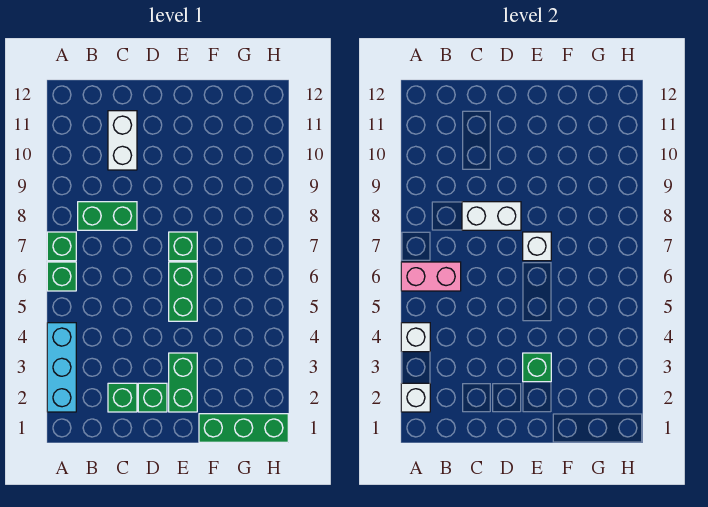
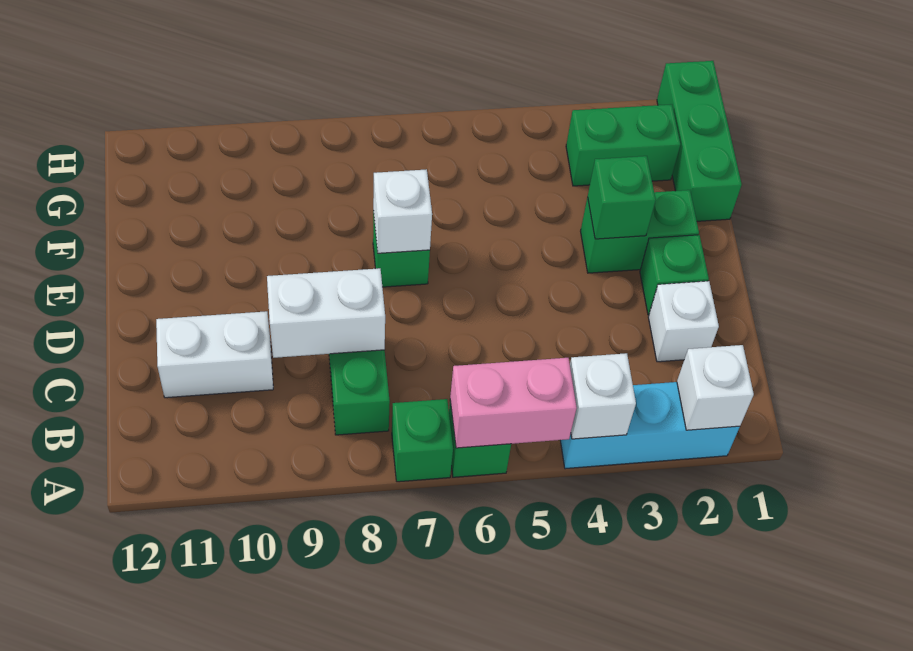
pink brick A6:B6 level 2 -> pink brick A5:A6 level 2
green brick C2 level 1 -> white brick C2 level 1
white brick C8:D8 level 2 -> white brick C8:C9 level 2
green brick E5:E6 level 1 -> green brick G2:G3 level 1

